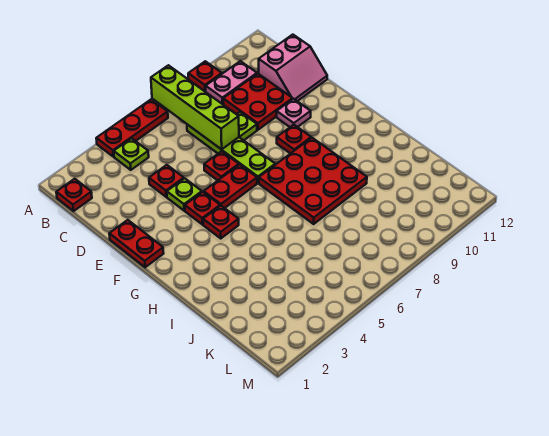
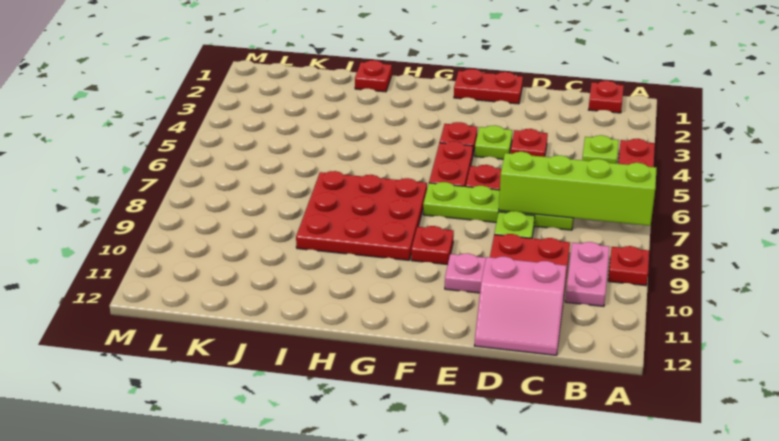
pink slope C11:D12 level 1 top C -> pink slope C11:D12 level 1 top 11
red plate G4 level 1 -> red plate I1 level 1

